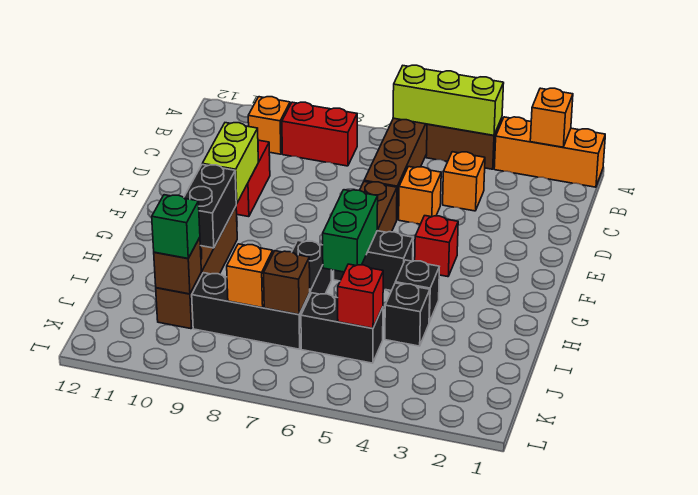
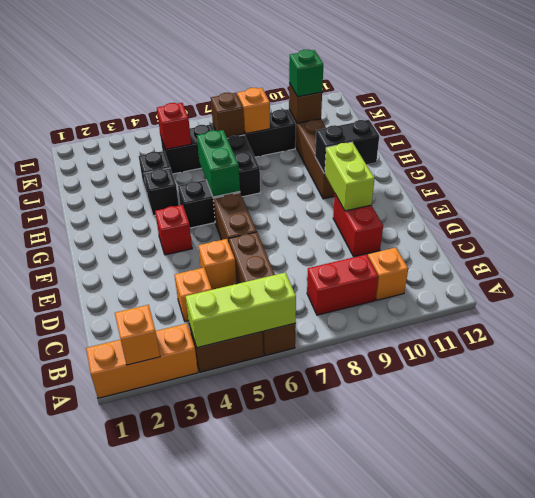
black brick G10:H10 level 2 -> black brick G10:G11 level 2

